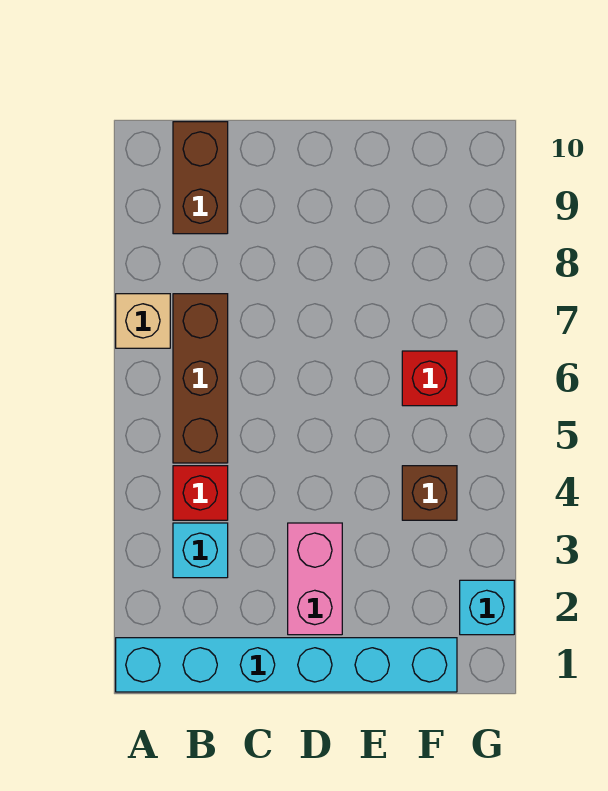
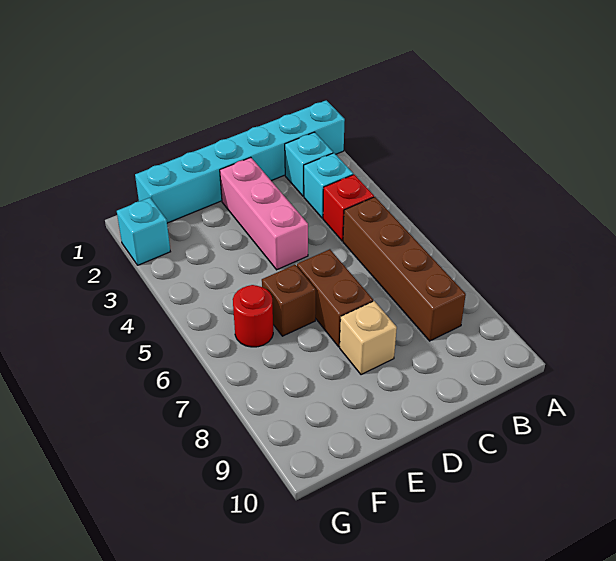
tan brick A7 level 1 -> tan brick D8 level 1
none -> cyan brick B2 level 1
brown brick B5:B7 level 1 -> brown brick B5:B8 level 1
brown brick B9:B10 level 1 -> brown brick D6:D7 level 1
pink brick D2:D3 level 1 -> pink brick D2:D4 level 1
brown brick F4 level 1 -> brown brick E6 level 1
red brick F6 level 1 -> red round brick F6 level 1

